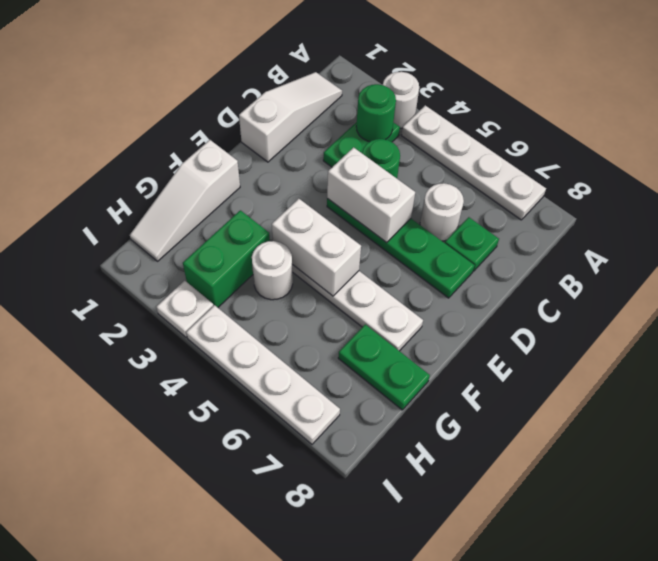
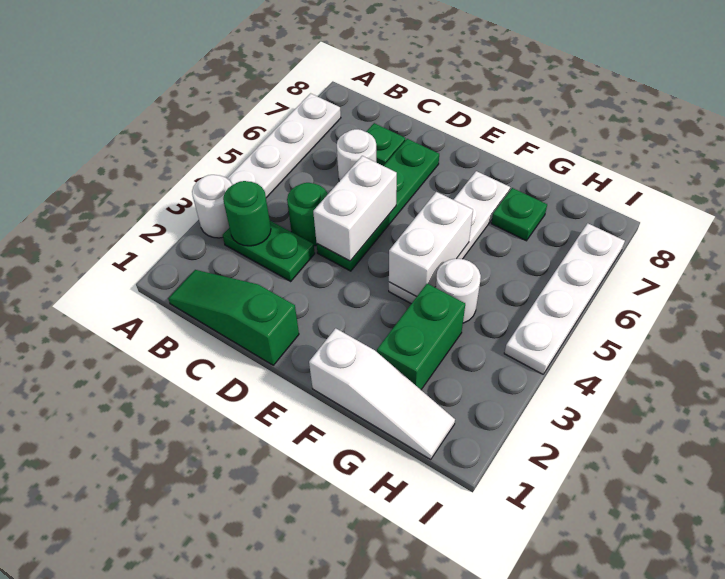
white slope B1:D1 level 1 top D -> green slope B1:D1 level 1 top D
green brick G3:H3 level 1 -> green brick G2:G3 level 1
green plate G7:G8 level 1 -> green plate G7 level 1
white plate I3 level 1 -> none

